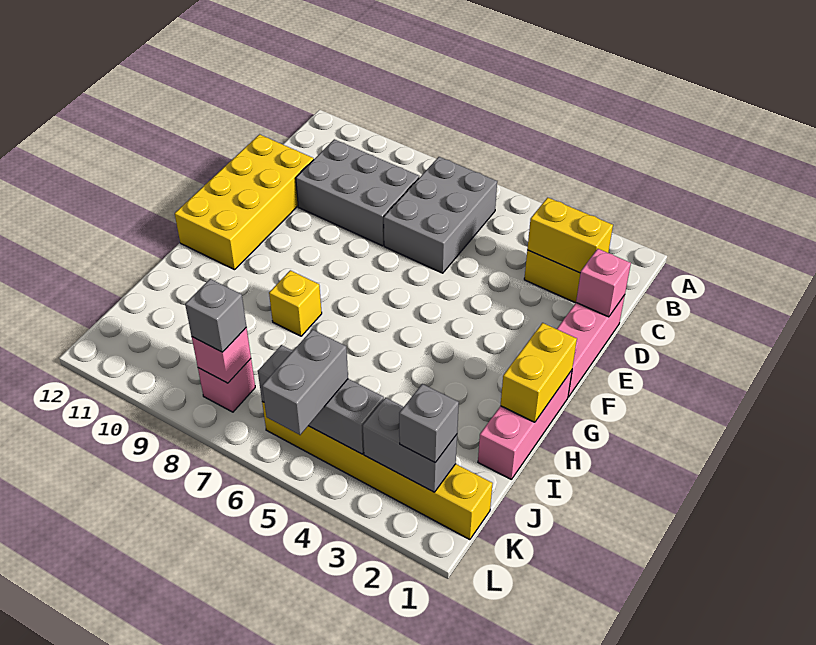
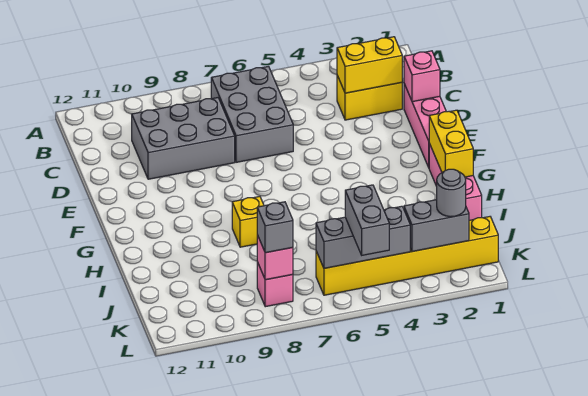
yellow brick D11:G12 level 1 -> none
grey brick K2 level 3 -> grey round brick K2 level 3

